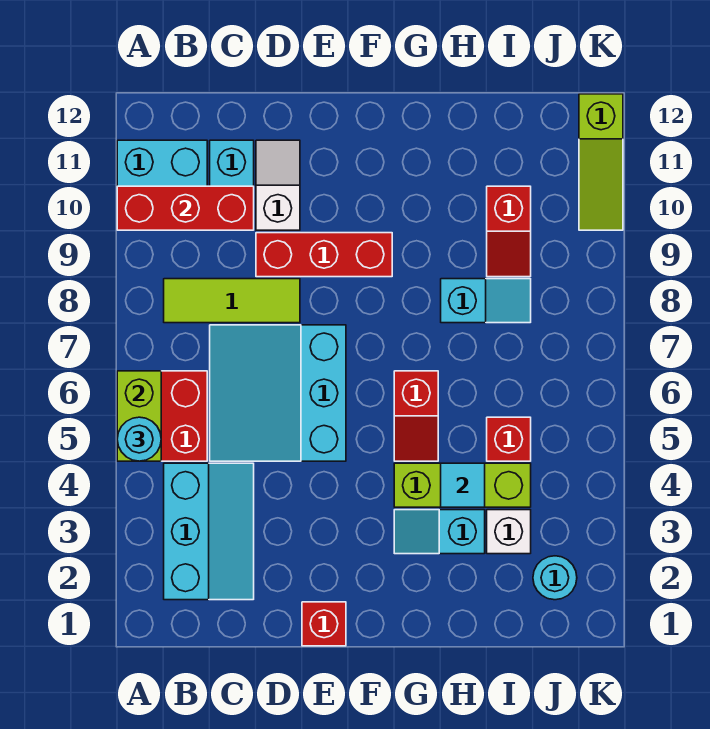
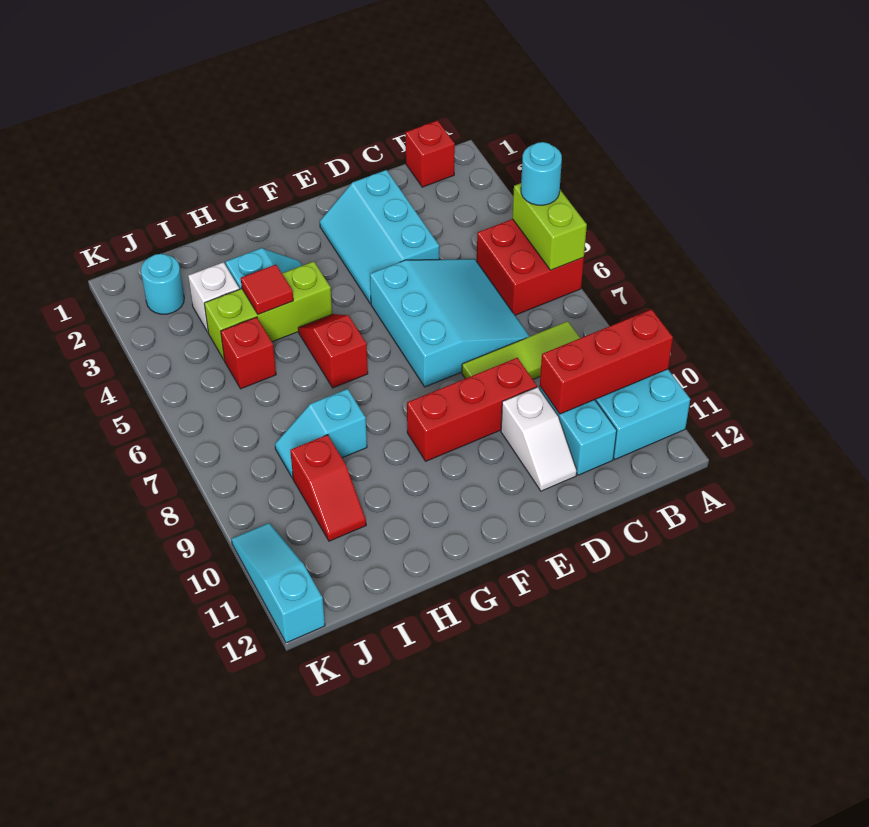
cyan slope B2:C4 level 1 top B -> cyan slope D2:E4 level 1 top D
red brick E1 level 1 -> red brick B1 level 1
cyan tile H4 level 2 -> red tile H4 level 2
red slope I9:I10 level 1 top 10 -> red slope I9:I10 level 1 top 9
lime slope K10:K12 level 1 top 12 -> cyan slope K10:K12 level 1 top 12

